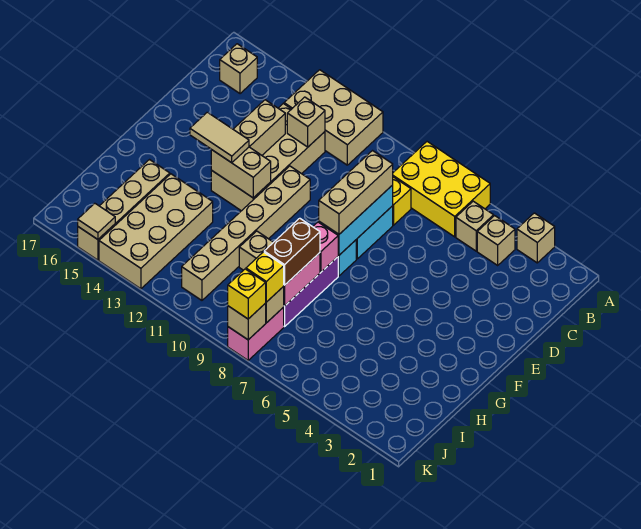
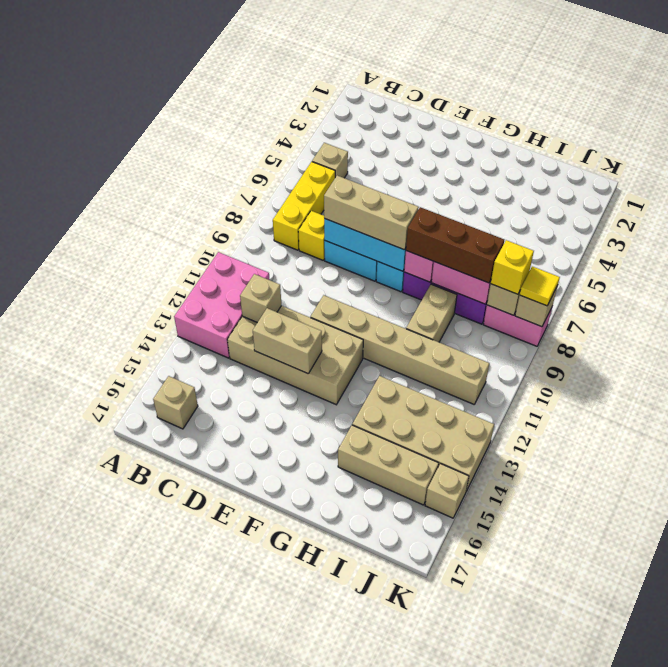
tan brick A3 level 1 -> none
yellow brick A6:B8 level 1 -> yellow brick B6:B8 level 1
tan brick A11:B13 level 1 -> pink brick A11:B13 level 1
tan brick B4 level 1 -> none
tan brick F12:F13 level 2 -> none
tan tile F13:F14 level 3 -> none
brown brick H8:I8 level 3 -> brown brick G8:I8 level 3
yellow brick K8 level 3 -> yellow tile K8 level 3
tan tile K15 level 2 -> none

